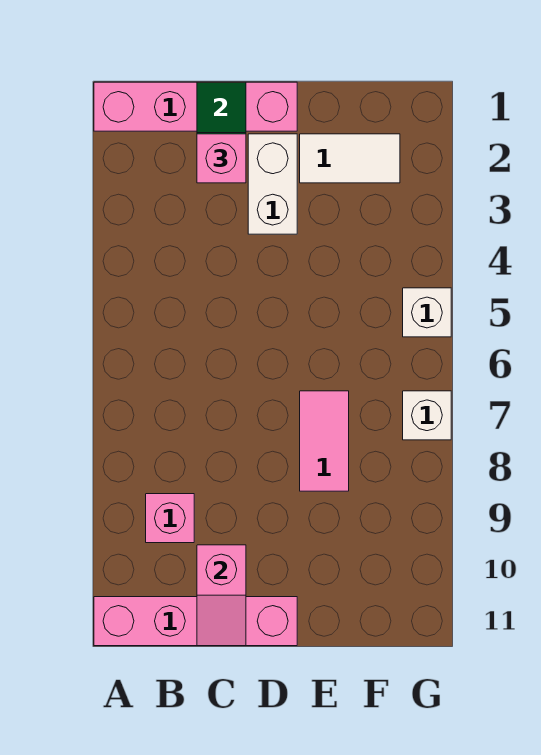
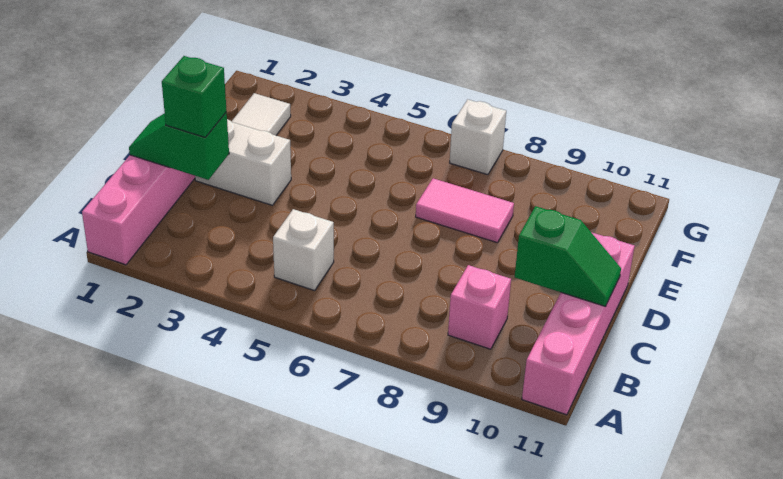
pink brick C2 level 3 -> green brick C2 level 3
pink slope C10:C11 level 2 top 10 -> green slope C10:C11 level 2 top 10
white brick G5 level 1 -> white brick B5 level 1

